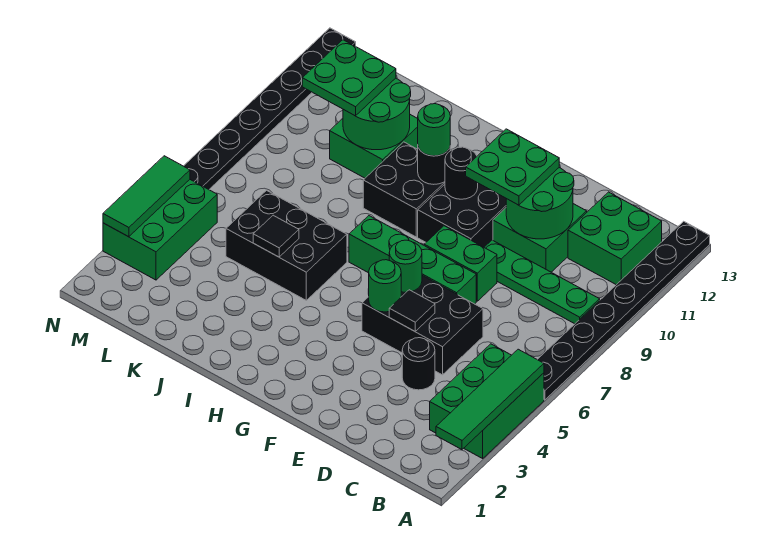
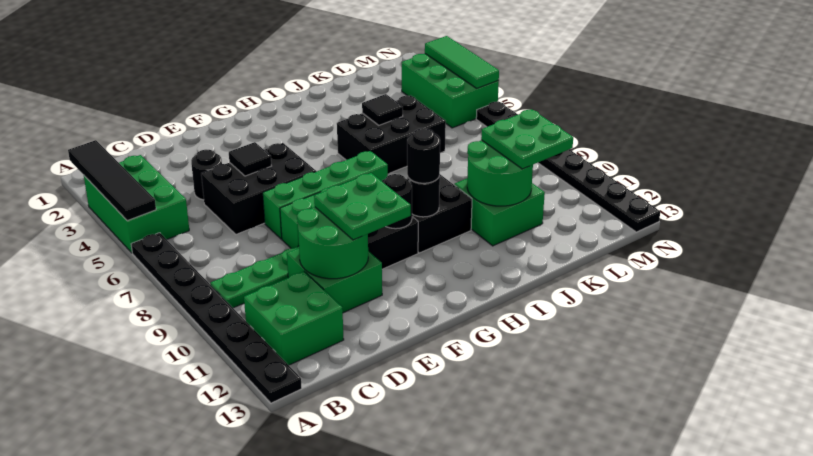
green tile A2:A5 level 2 -> black tile A2:A5 level 2
green round brick F5 level 2 -> none
green round brick F6 level 2 -> none
green round brick H10 level 3 -> black round brick H10 level 3

